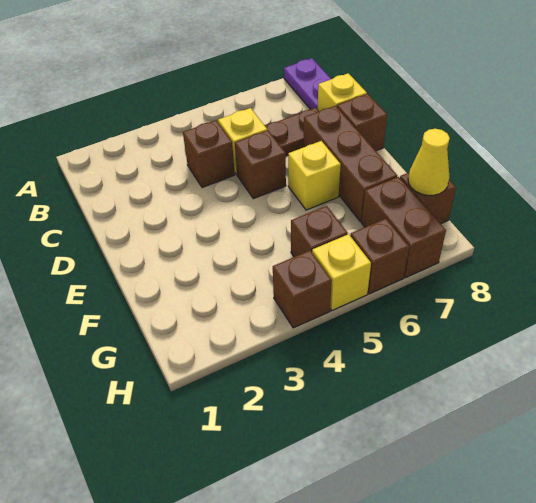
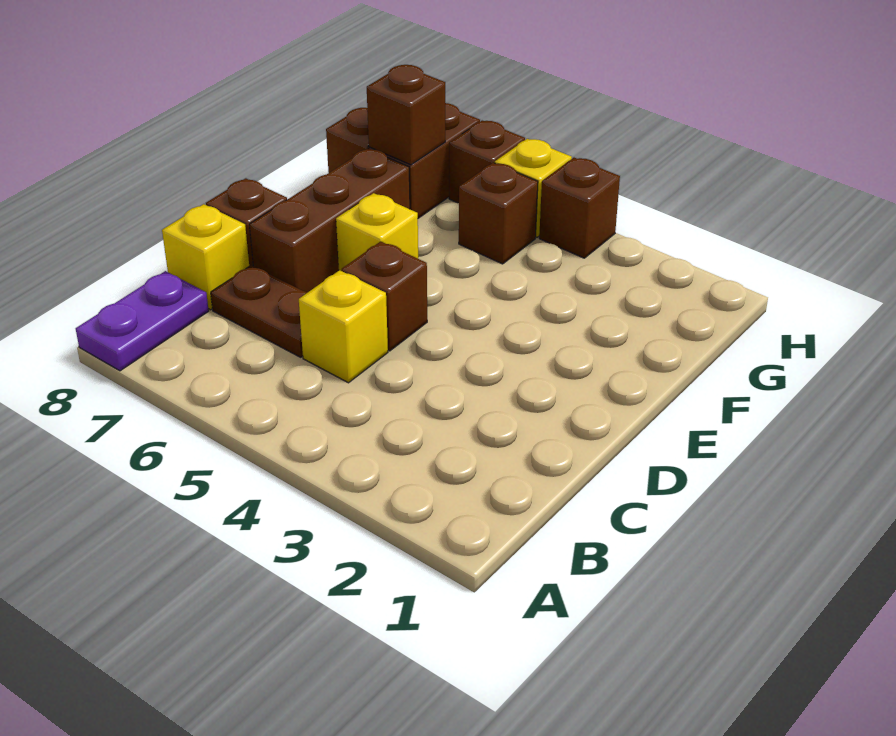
brown brick C4 level 1 -> brown brick G7 level 2
yellow cone G8 level 2 -> none

